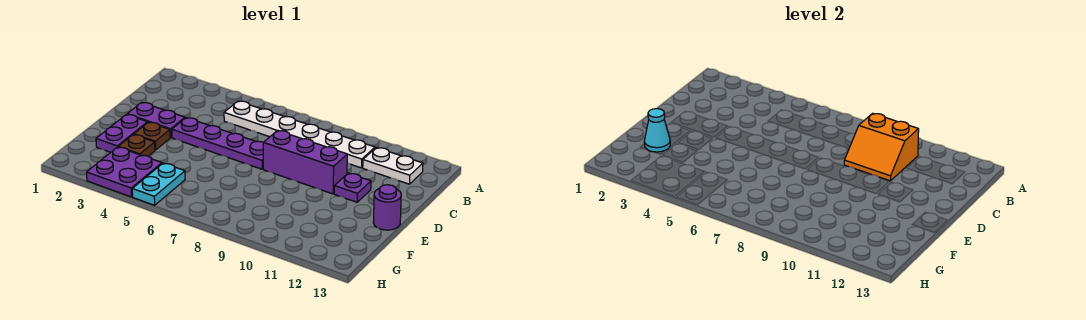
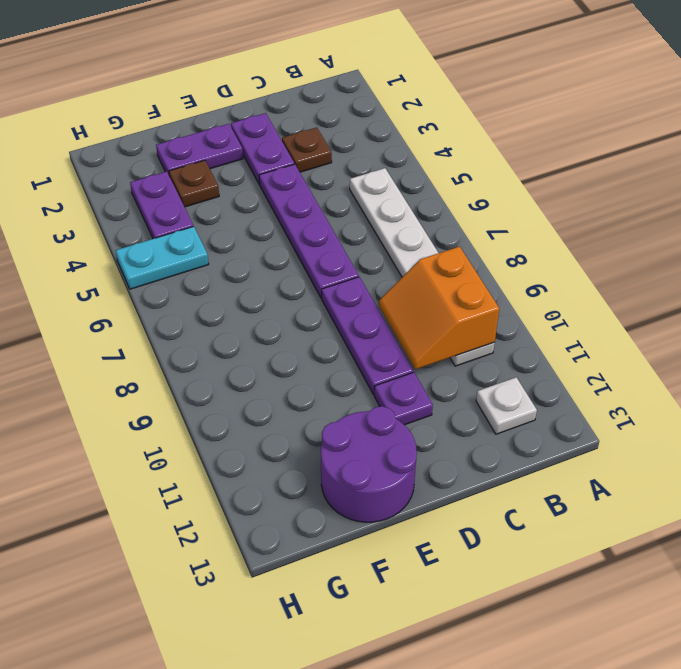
white plate B11:B12 level 1 -> white plate B12 level 1
purple brick D8:D10 level 1 -> purple plate D8:D10 level 1
brown plate E3 level 1 -> brown plate C3 level 1
purple round brick E13 level 1 -> purple round brick E12:F13 level 1
cyan cone F2 level 2 -> none
purple plate G3:H4 level 1 -> purple plate G3:G4 level 1

